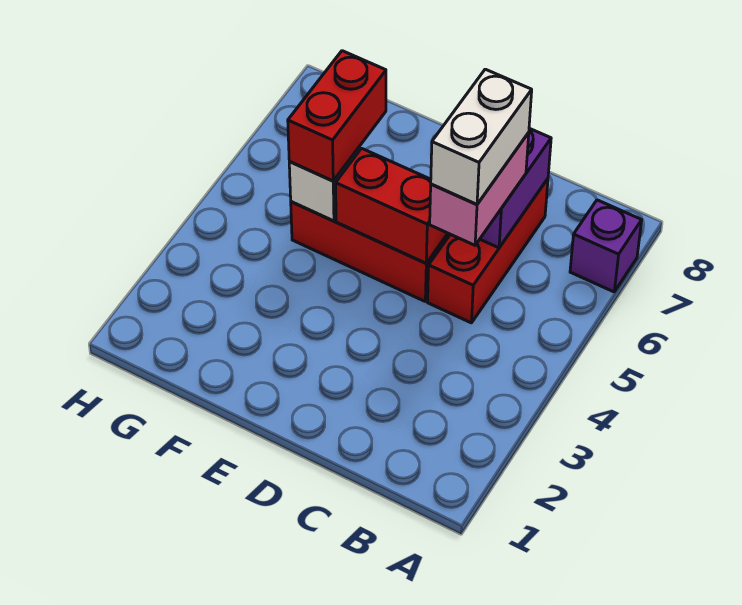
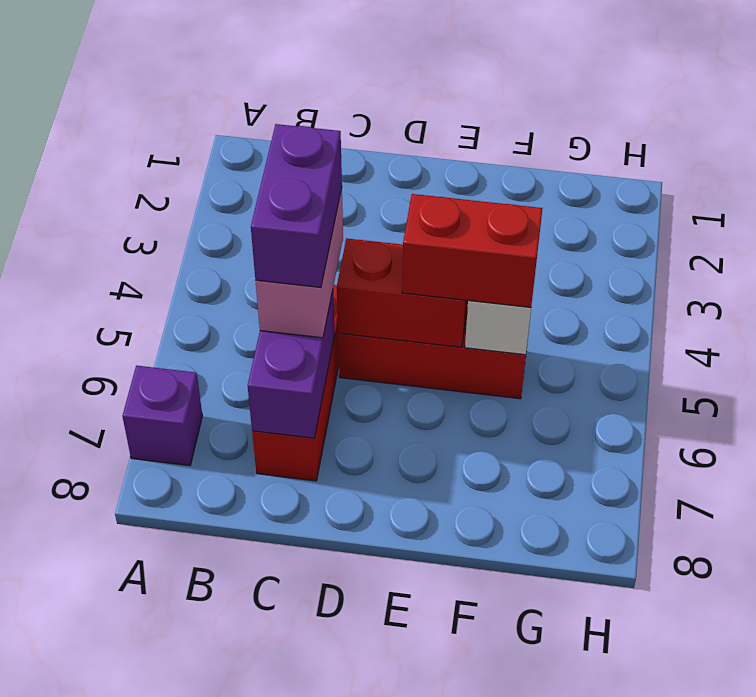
white brick C5:C6 level 4 -> purple brick C5:C6 level 4
red brick F5:F6 level 3 -> red brick E5:F5 level 3

